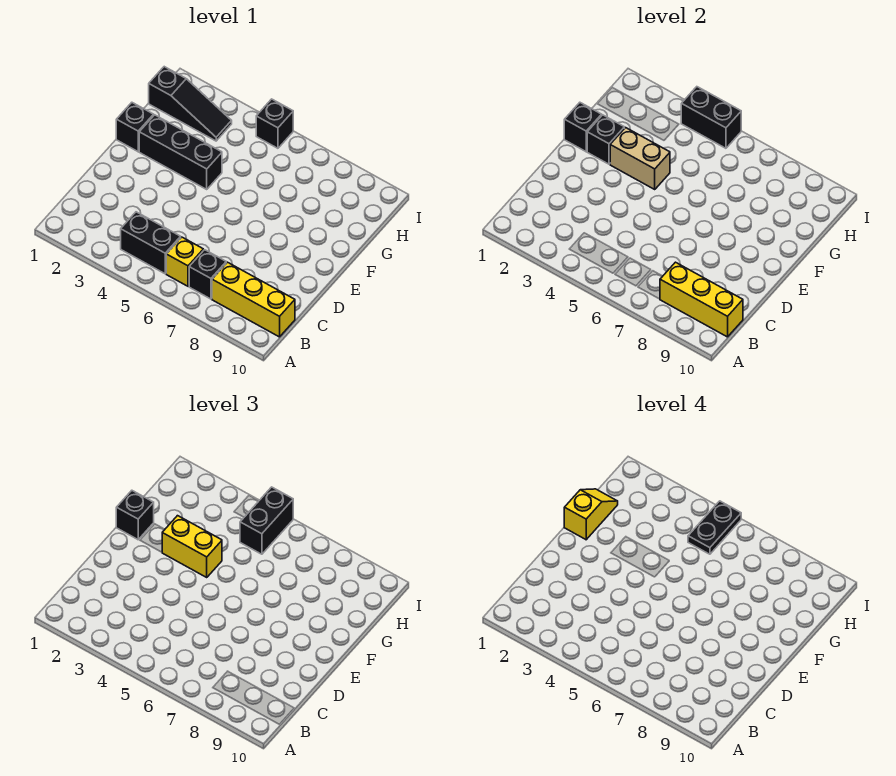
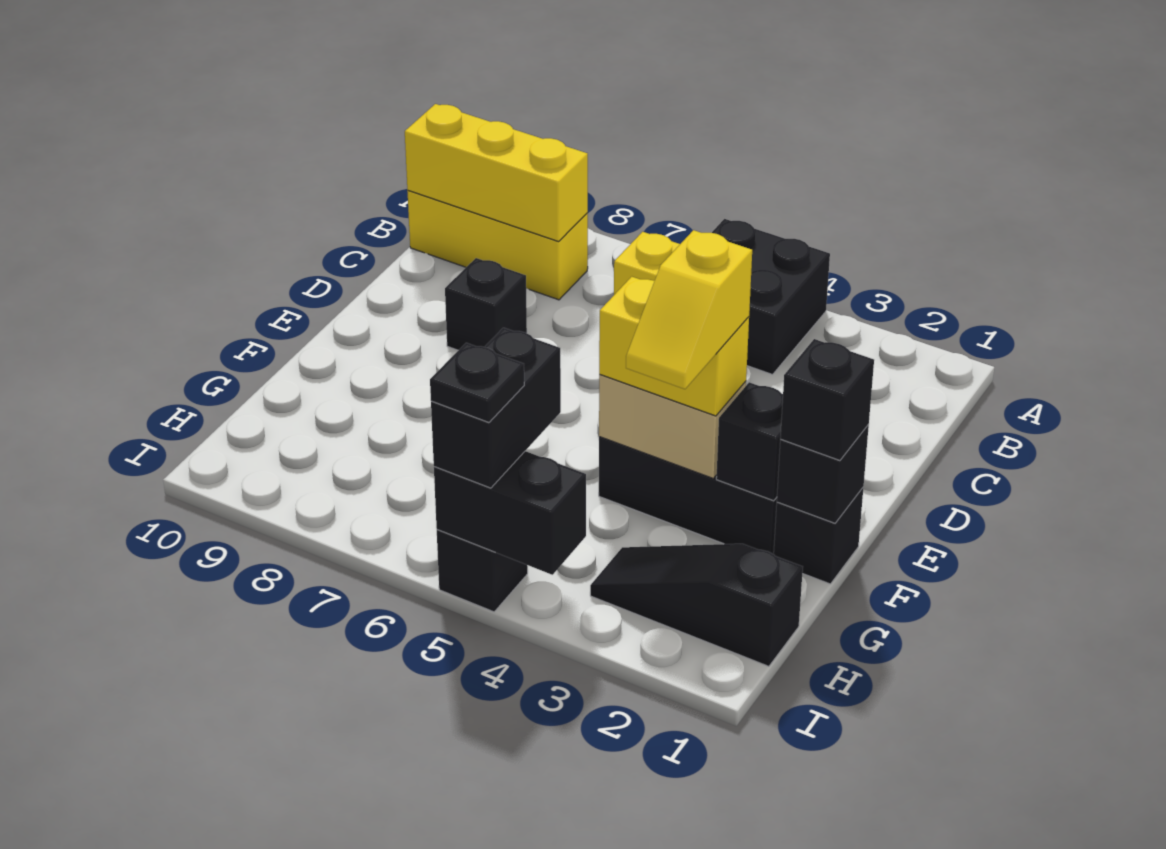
black brick B4:B5 level 1 -> black brick A4:B5 level 1
black brick B7 level 1 -> black brick D8 level 1
yellow slope F1:G1 level 4 top F -> yellow slope F3:G3 level 4 top F
black plate H5:I5 level 4 -> black plate I5 level 4

